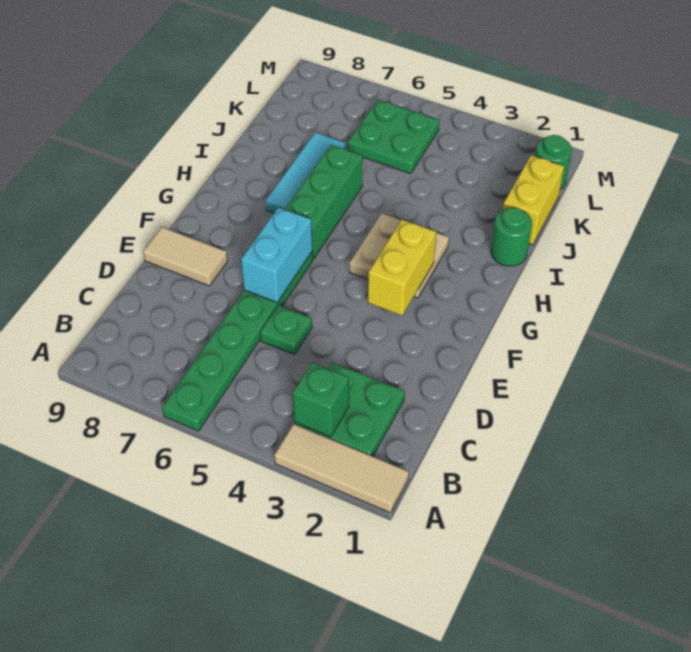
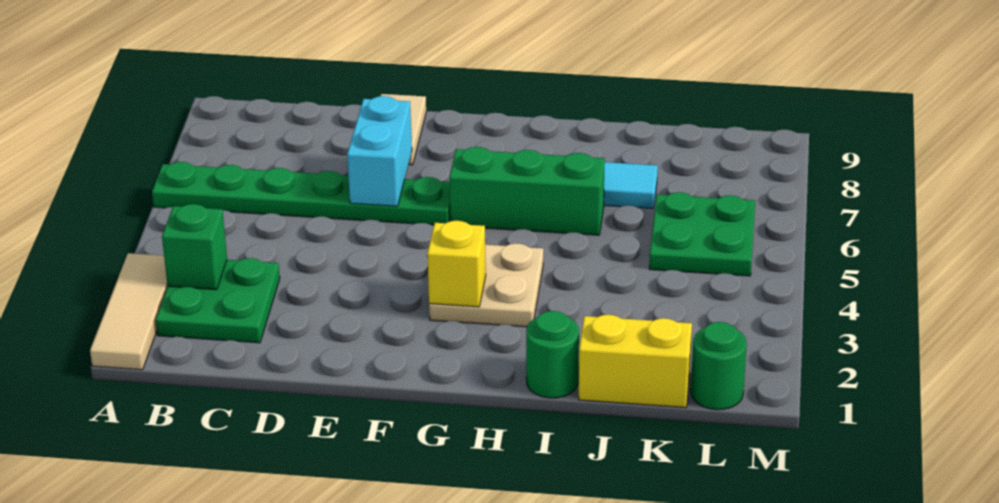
green plate D5 level 1 -> none
cyan brick E6:F6 level 2 -> cyan brick E6:E7 level 2
yellow brick F3:G3 level 2 -> yellow brick G3 level 2

